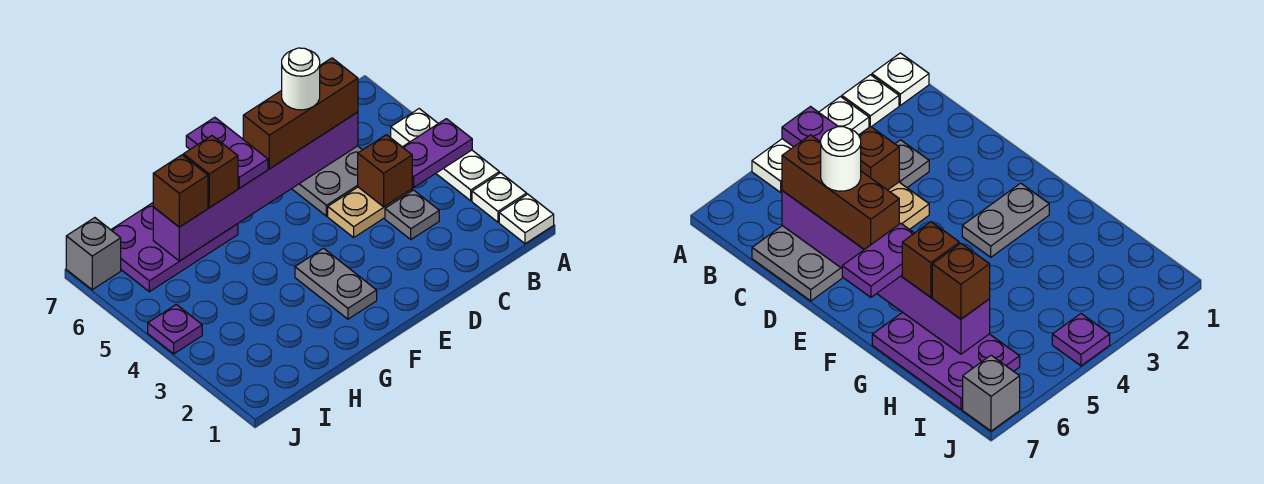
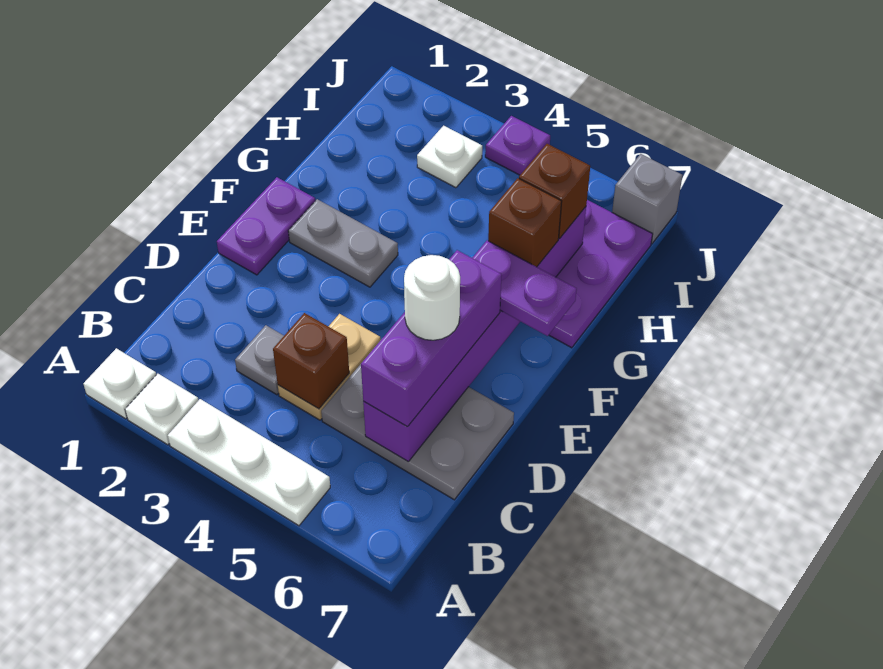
purple plate A4:B4 level 2 -> purple plate E1:F1 level 1
brown brick C6:E6 level 3 -> purple brick C6:E6 level 3
none -> white plate I3 level 1

